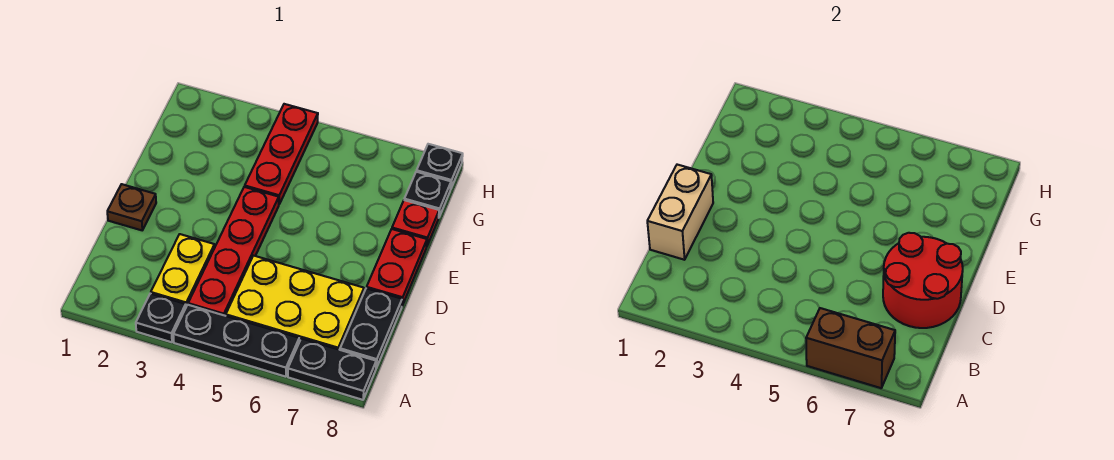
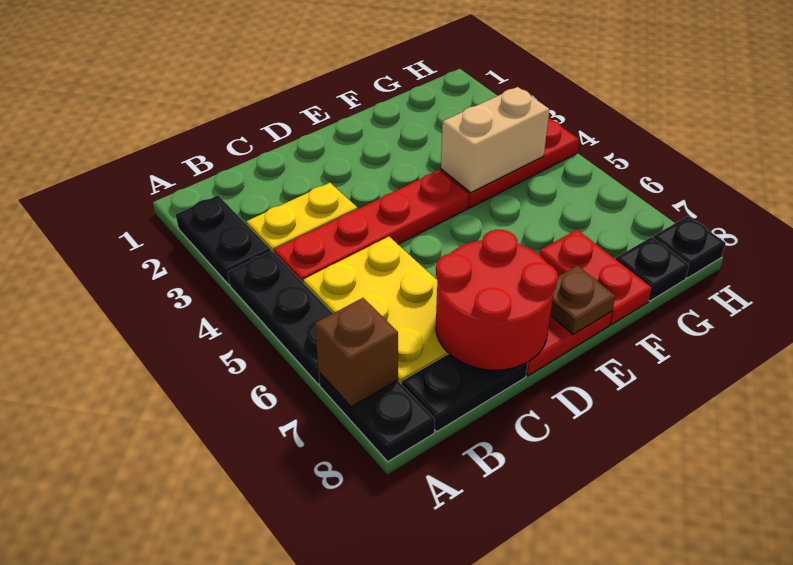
black plate A3 level 1 -> black plate A2:A3 level 1
brown brick A6:A7 level 2 -> brown brick A7 level 2
tan brick C1:D1 level 2 -> tan brick F4:G4 level 2
brown plate D1 level 1 -> brown plate E8 level 2
red plate F8 level 1 -> red plate F7:F8 level 1

